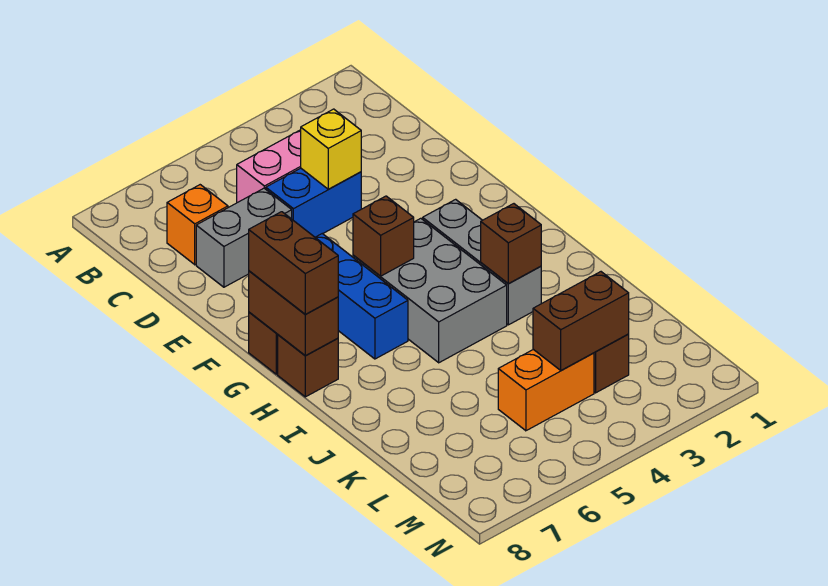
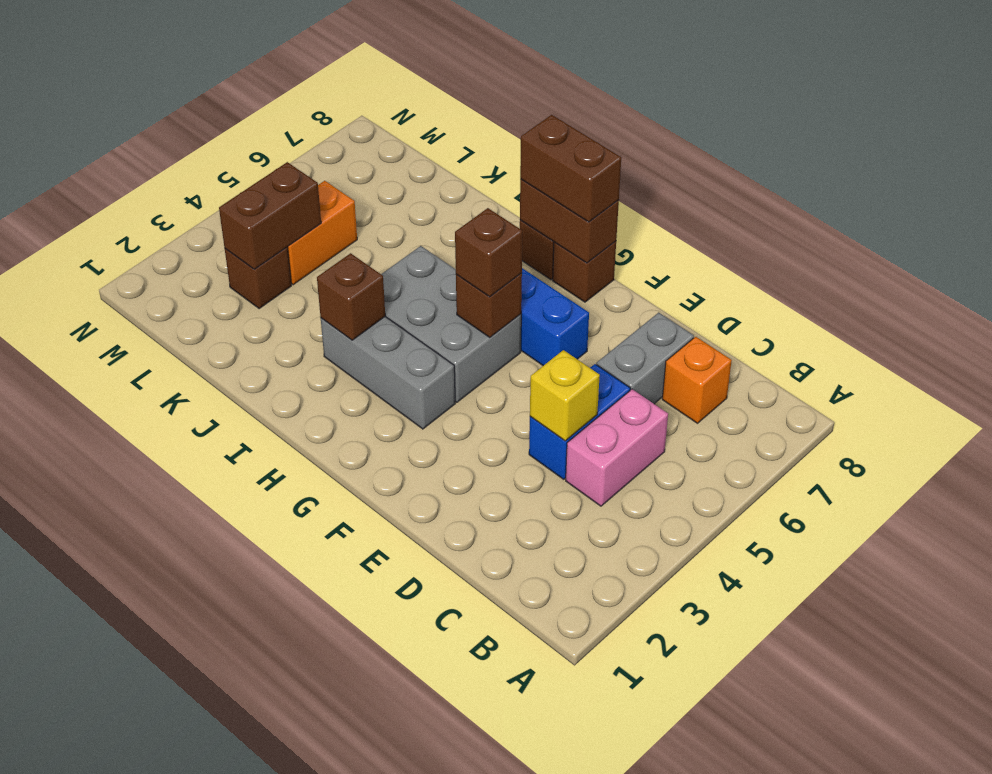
none -> brown brick G5 level 3

